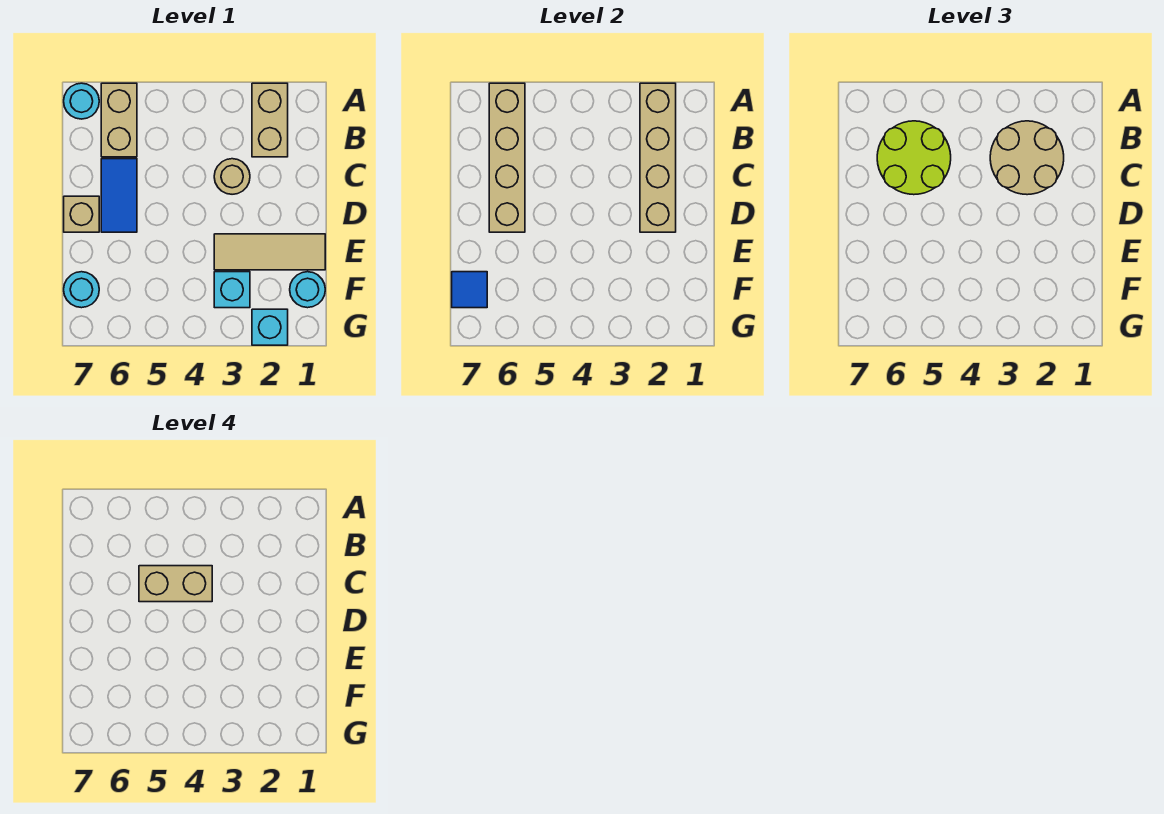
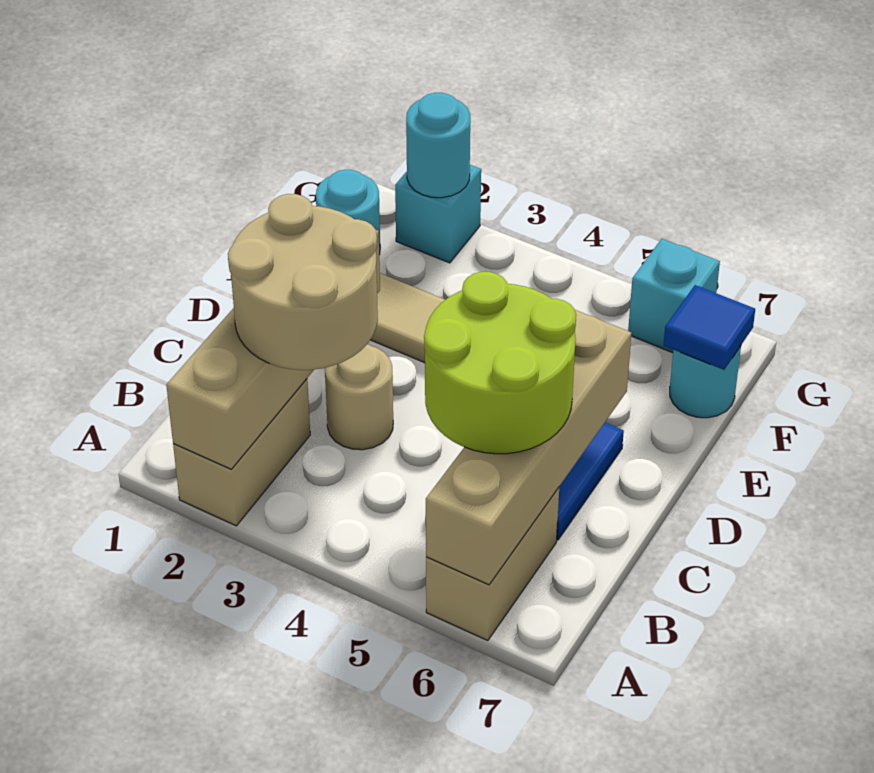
cyan round brick A7 level 1 -> cyan round brick G2 level 2
tan brick C4:C5 level 4 -> none
tan brick D7 level 1 -> none
cyan brick F3 level 1 -> cyan brick G6 level 1

